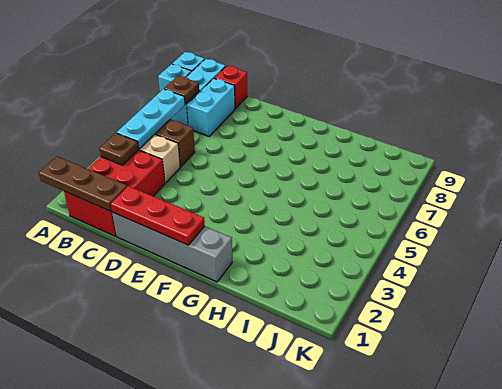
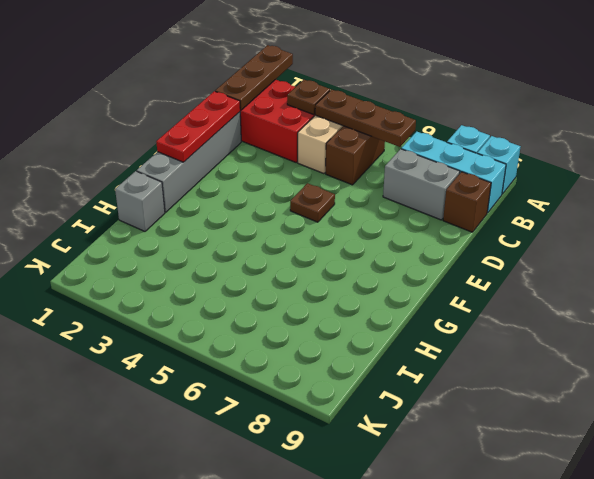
cyan plate B4:B6 level 2 -> brown plate B4:B6 level 2
brown plate B7 level 2 -> brown plate E5 level 1
cyan brick C7:C8 level 1 -> grey brick C7:C8 level 1
red brick C9 level 1 -> brown brick C9 level 1
none -> grey brick H1 level 1

